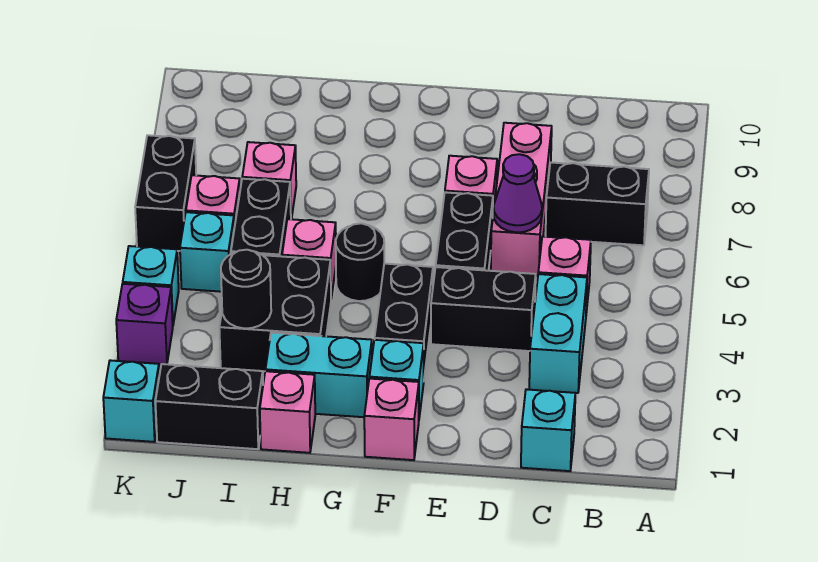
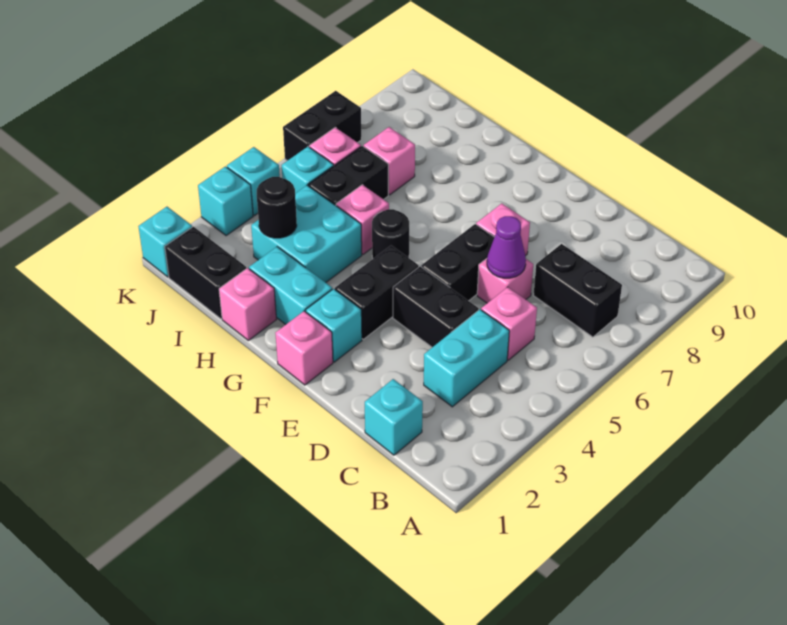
pink brick D6:D8 level 1 -> pink brick D6 level 1
black brick H3:I4 level 1 -> cyan brick H3:I4 level 1
purple brick K3 level 1 -> cyan brick K3 level 1

